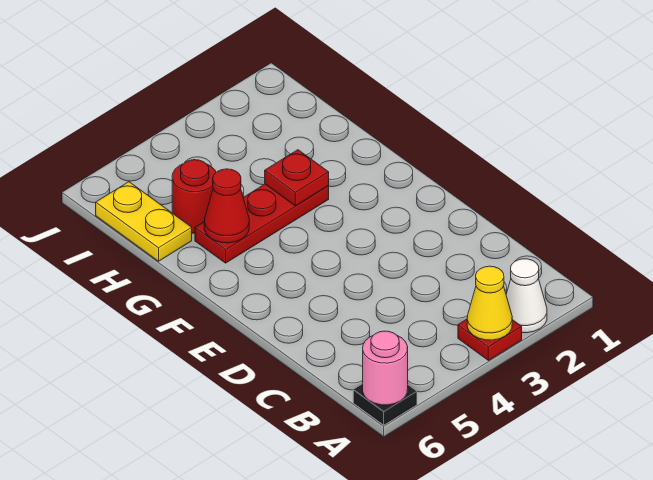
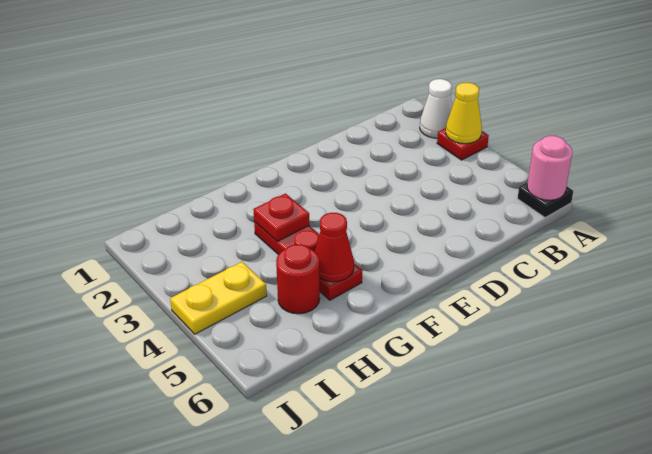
yellow plate H6:I6 level 1 -> yellow plate I4:J4 level 1

